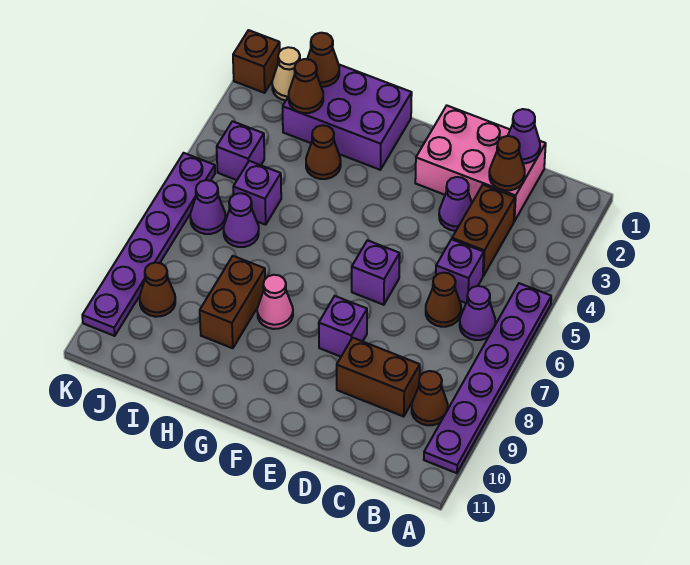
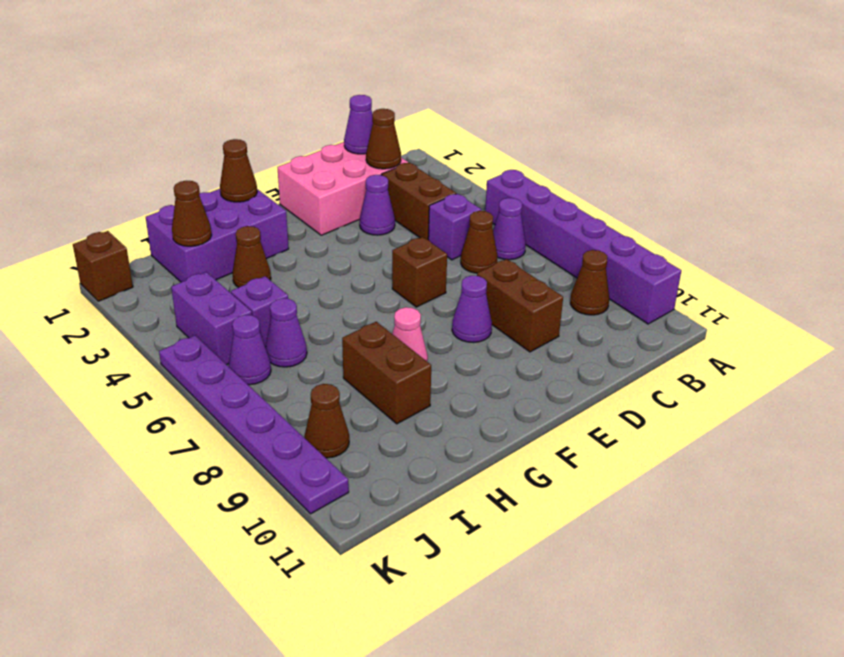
purple plate A5:A10 level 1 -> purple brick A5:A10 level 1
brown brick C9:D9 level 1 -> brown brick D8:D9 level 1
purple brick E6 level 1 -> brown brick E6 level 1
purple brick E8 level 1 -> purple cone E8 level 1
brown cone I1 level 2 -> brown cone G1 level 2
tan cone J1 level 1 -> none
purple brick J4 level 1 -> purple brick J4:J5 level 1

